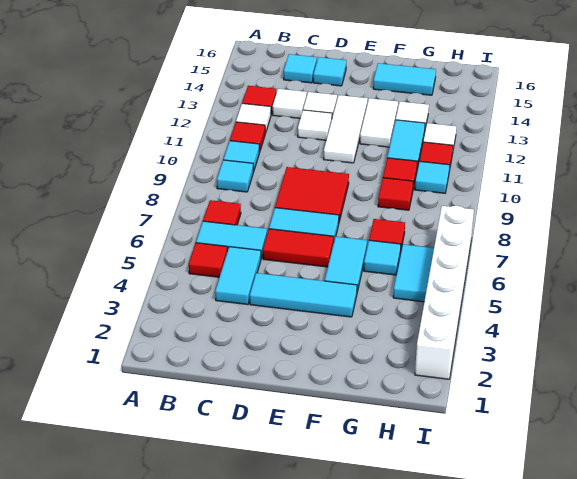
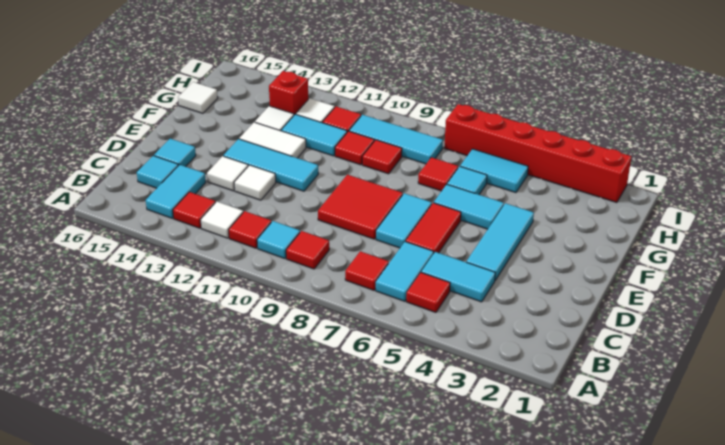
cyan tile B9 level 1 -> red tile B9 level 1
white tile C13 level 1 -> white tile G16 level 1
white tile E11:E13 level 1 -> cyan tile E11:E13 level 1
cyan tile F15:G15 level 1 -> cyan tile B14:C14 level 1
cyan tile H10 level 1 -> cyan tile H8:H10 level 1
none -> red brick H13 level 1
white brick I2:I7 level 1 -> red brick I2:I7 level 1

